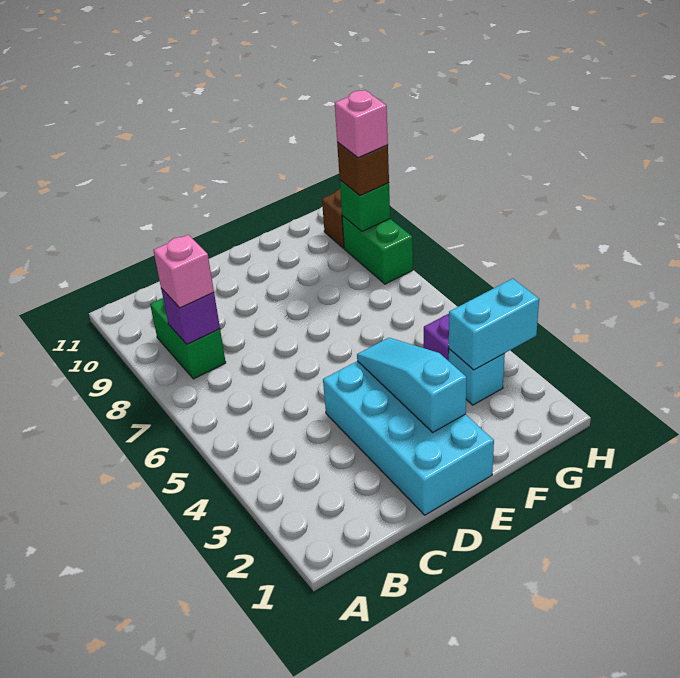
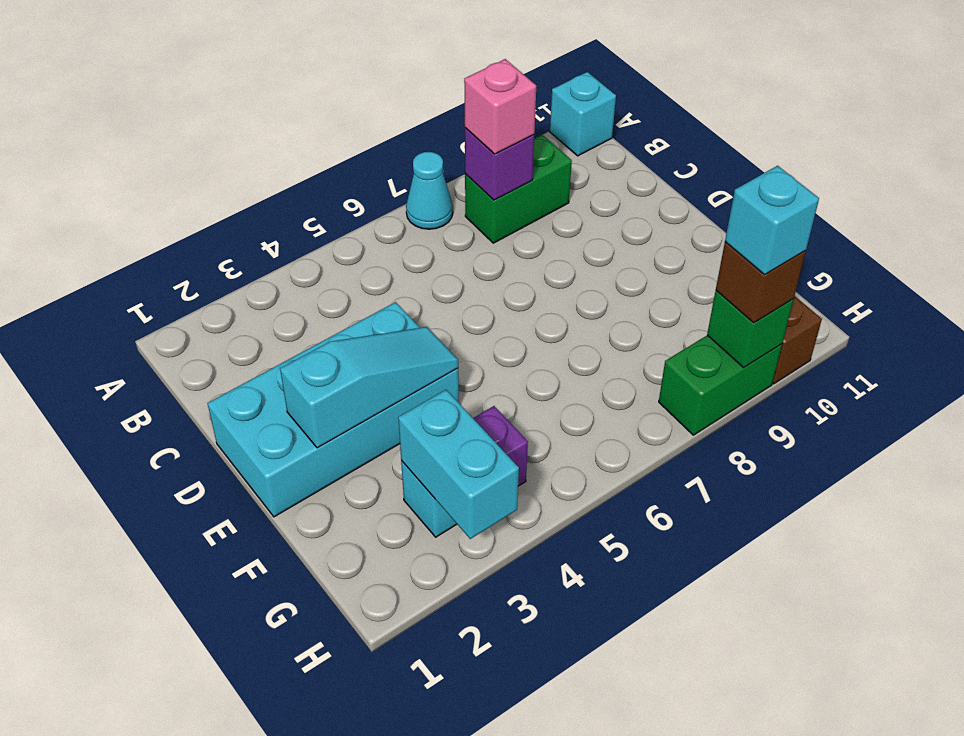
none -> cyan cone A7 level 1
none -> cyan brick A11 level 1
pink brick H9 level 4 -> cyan brick H9 level 4

